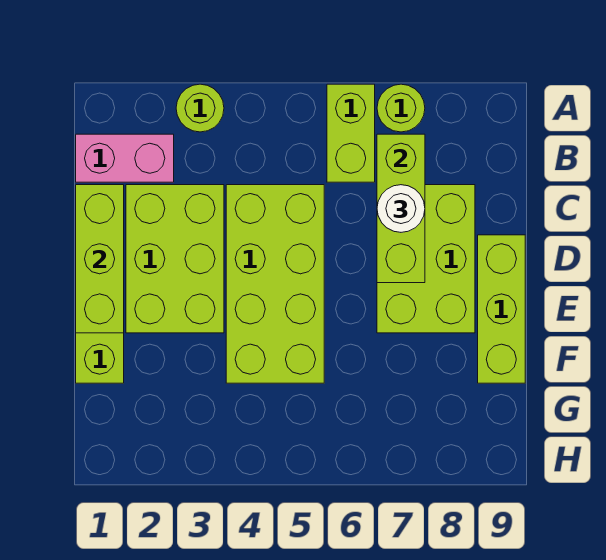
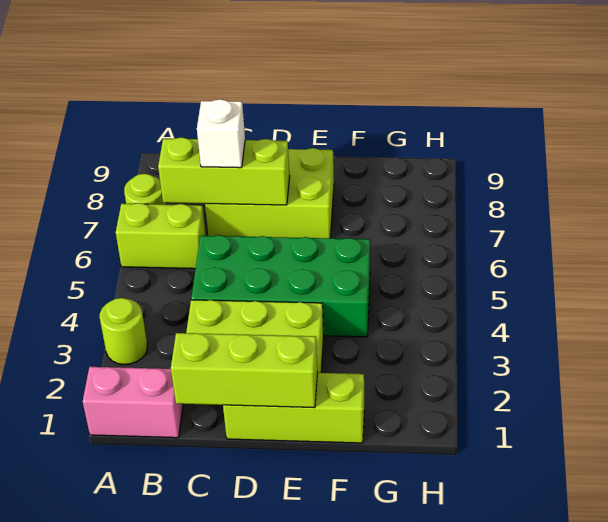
pink brick B1:B2 level 1 -> pink brick A1:B1 level 1
lime brick C4:F5 level 1 -> green brick C4:F5 level 1
white round brick C7 level 3 -> white brick C7 level 3
lime brick D9:F9 level 1 -> none

